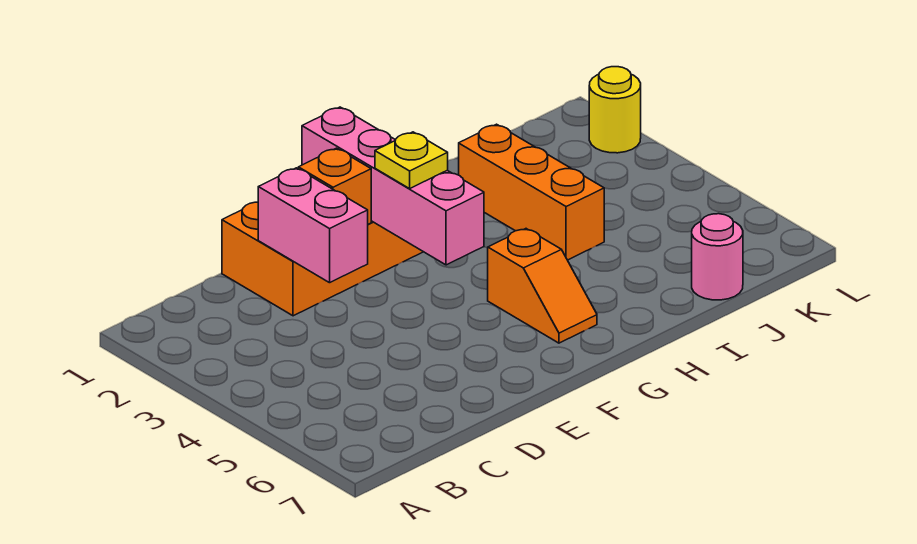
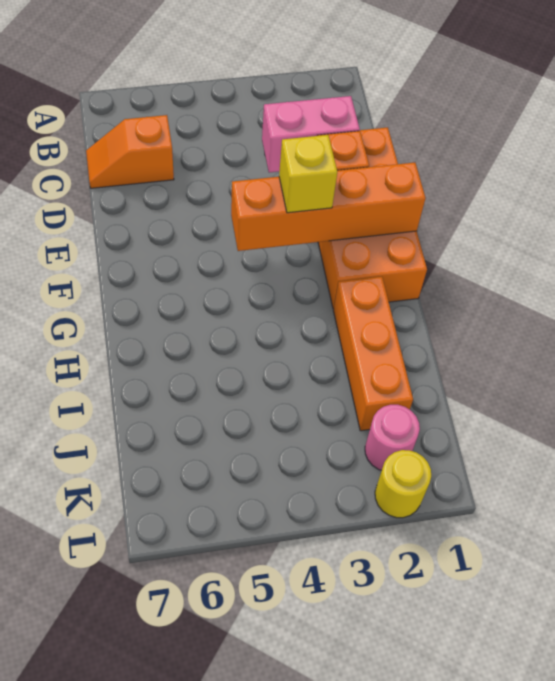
pink brick F1:F4 level 2 -> orange brick F1:F4 level 2
yellow plate F3 level 3 -> yellow brick F3 level 3
orange slope G5:G6 level 1 top 5 -> orange slope C6:C7 level 1 top 6
orange brick I2:I4 level 1 -> orange brick H2:J2 level 1
pink round brick J7 level 1 -> pink round brick K2 level 1

